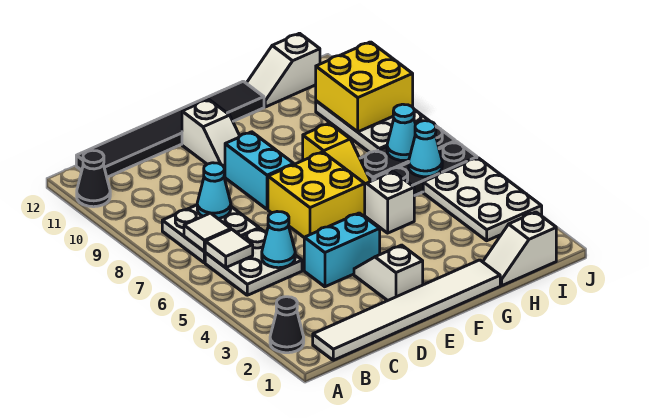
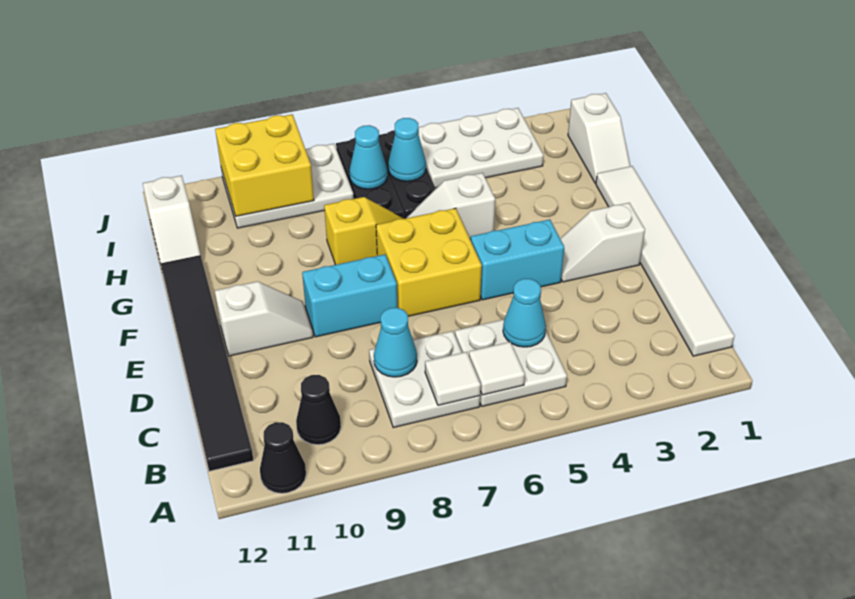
black cone A2 level 1 -> black cone B10 level 1
cyan brick D4:E4 level 1 -> cyan brick E4:E5 level 1

